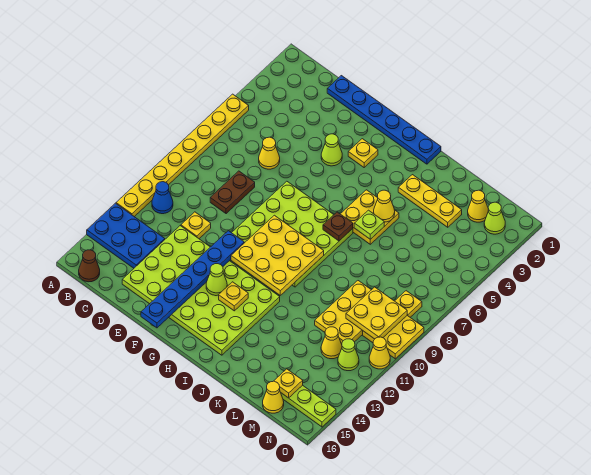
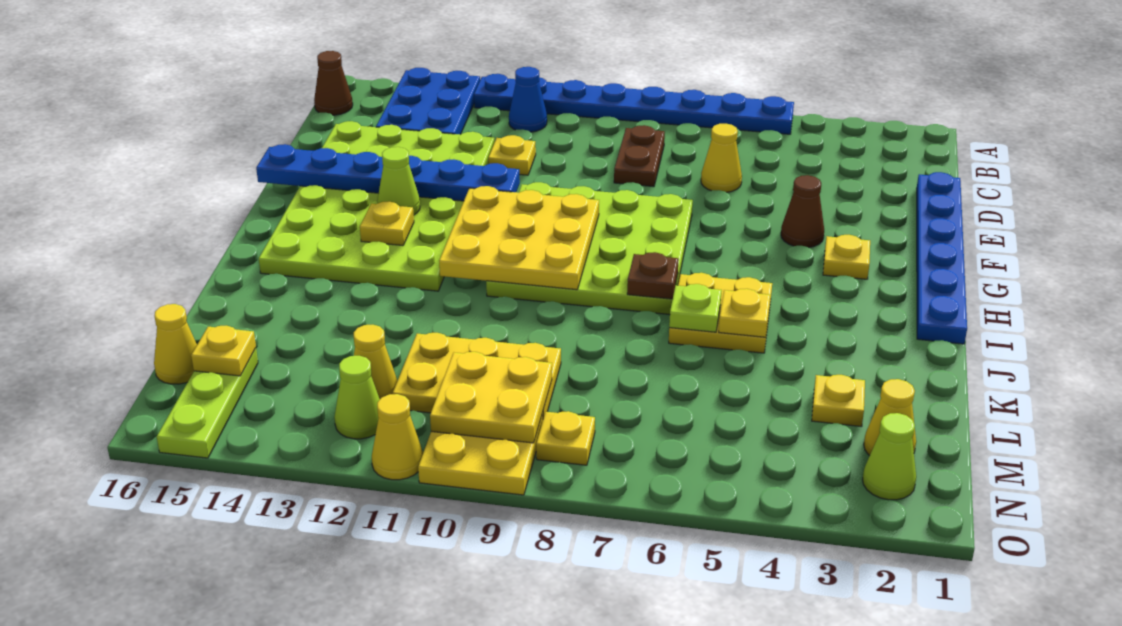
yellow plate A5:A12 level 1 -> blue plate A5:A12 level 1
brown plate D8:D9 level 1 -> brown plate C8:D8 level 1
lime cone F4 level 1 -> brown cone F4 level 1
yellow plate J3:L3 level 1 -> yellow plate L3 level 1
yellow cone J5 level 2 -> yellow plate J5 level 2

